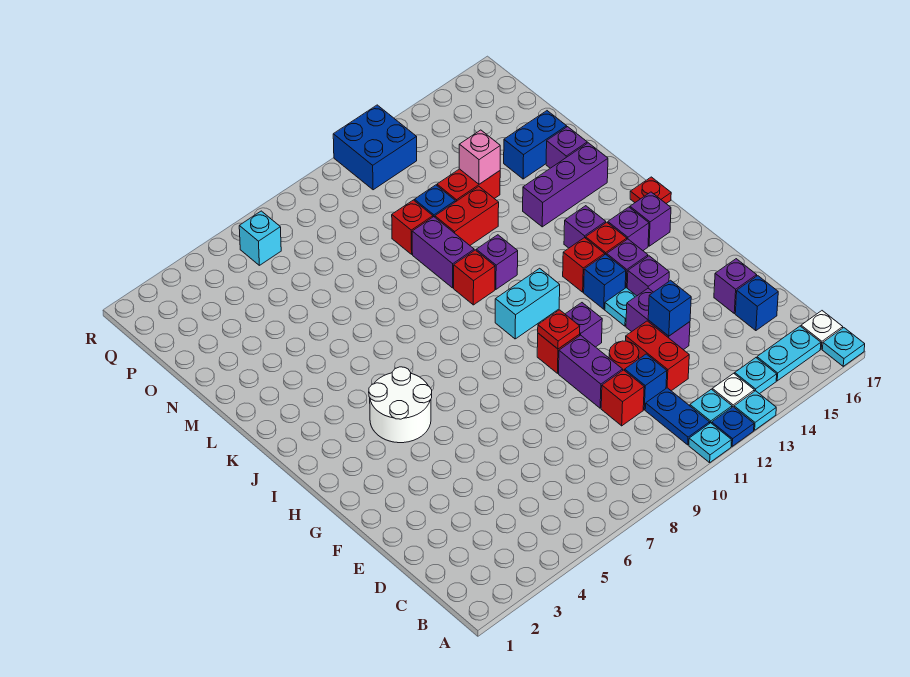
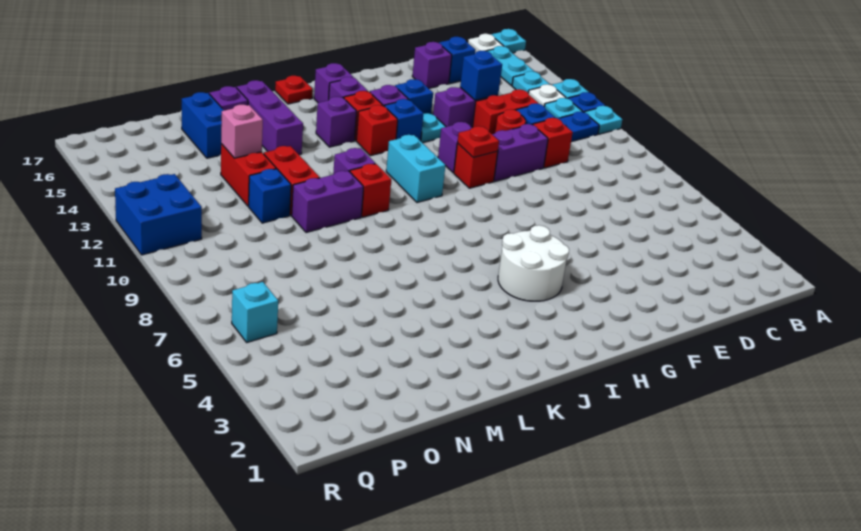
purple brick G14 level 1 -> blue brick G14 level 1
red brick N10 level 1 -> none

